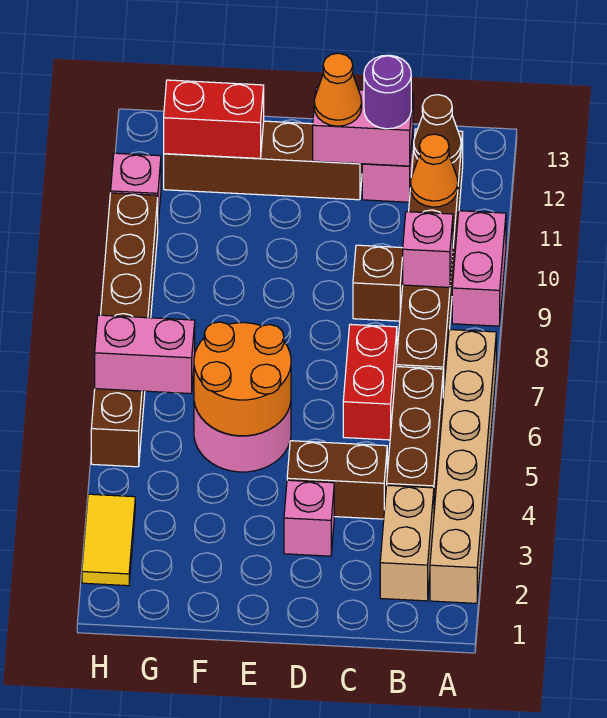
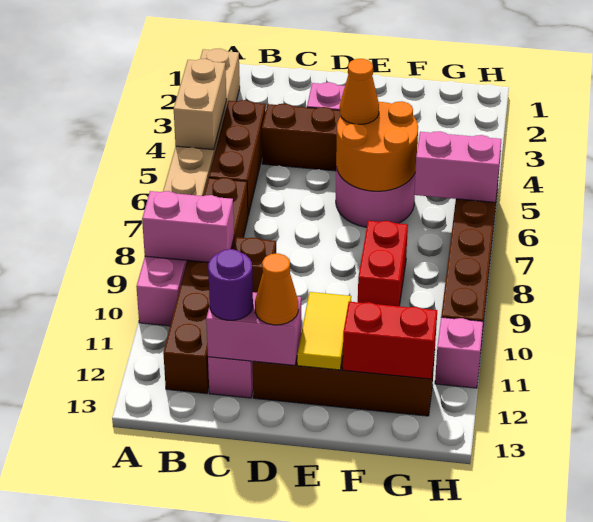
tan brick B2:B3 level 1 -> tan brick A4:A5 level 2
pink brick B9 level 2 -> pink brick A9:B9 level 2
orange cone B11 level 2 -> orange cone E5 level 3
brown cone B12 level 2 -> none
red brick C6:C7 level 1 -> red brick F8:F9 level 1
yellow tile H2:H3 level 1 -> yellow tile E11:E12 level 2

